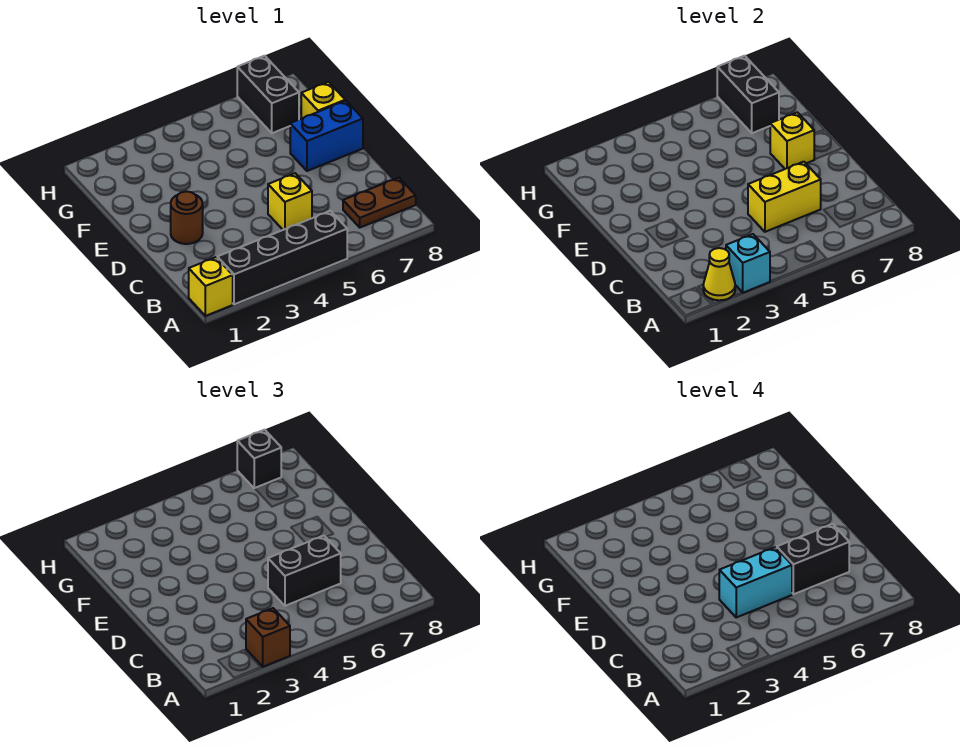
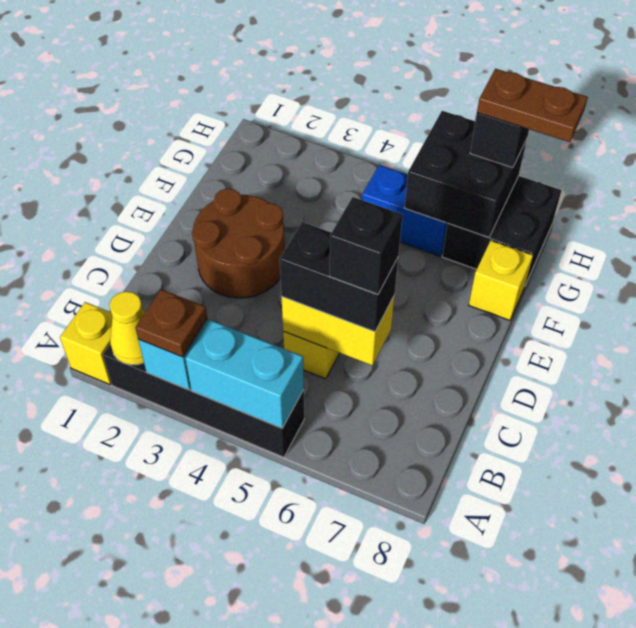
brown brick A3 level 3 -> brown plate A3 level 3
brown plate B7:B8 level 1 -> brown plate H7:H8 level 4
cyan brick C4:C5 level 4 -> cyan brick A4:A5 level 2
black brick C6:C7 level 4 -> black brick C6 level 4
brown round brick D2 level 1 -> brown round brick D2:E3 level 1
blue brick E7:E8 level 1 -> blue brick G5:G6 level 1
yellow brick E7 level 2 -> none
black brick G7:H7 level 1 -> black brick G7:H8 level 1
black brick G7:H7 level 2 -> black brick G6:H7 level 2

